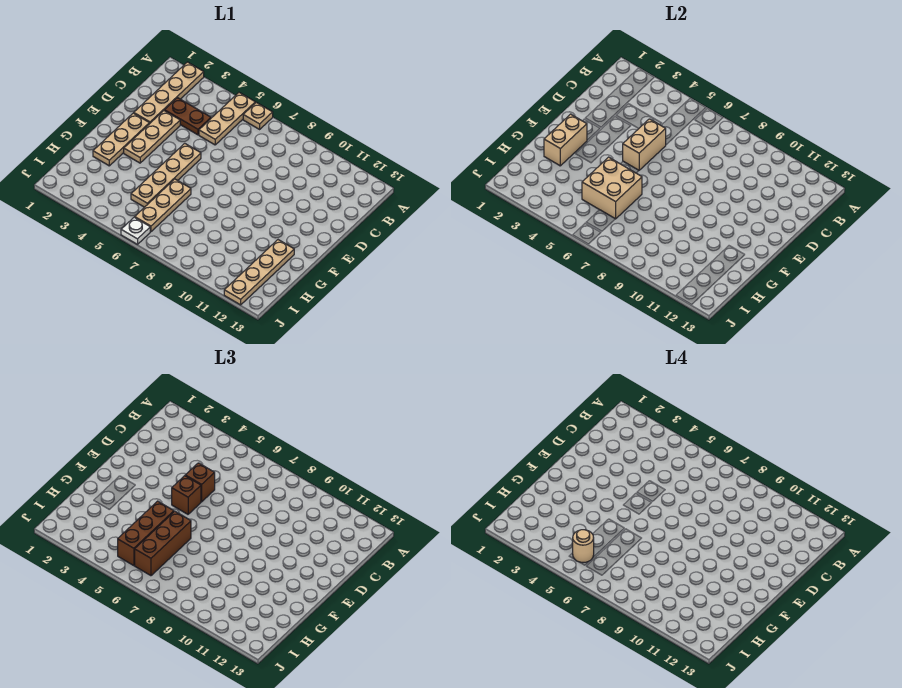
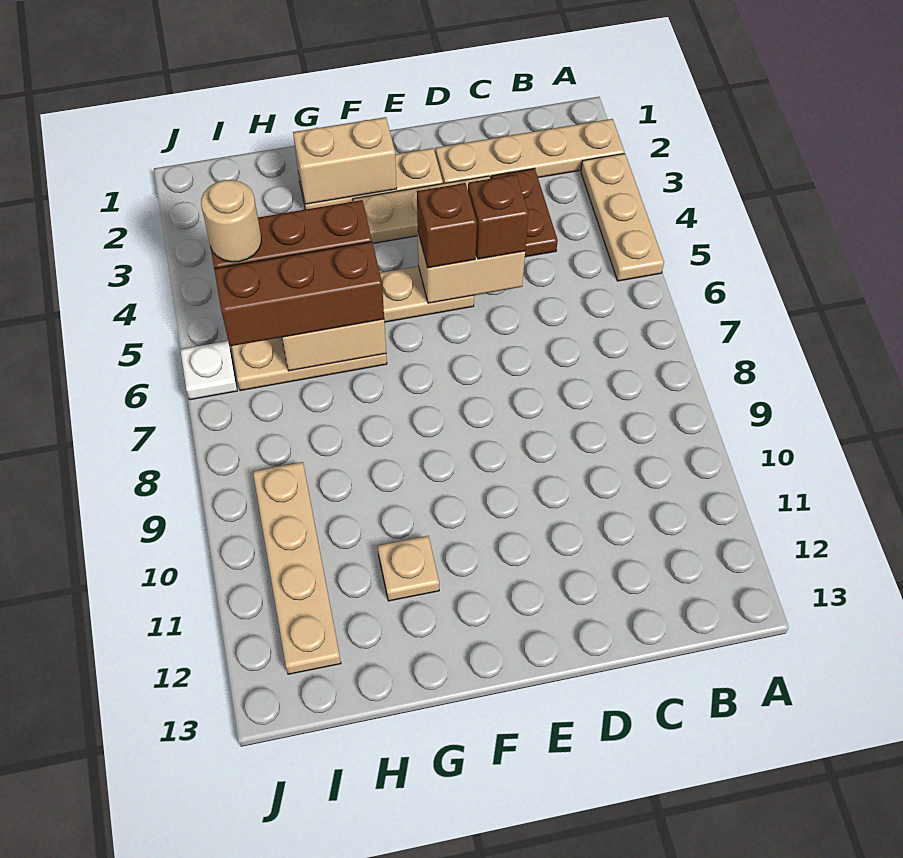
tan plate A5:C5 level 1 -> tan plate A3:A5 level 1
tan plate A6 level 1 -> tan plate G11 level 1
tan plate G12:J12 level 1 -> tan plate I9:I12 level 1

